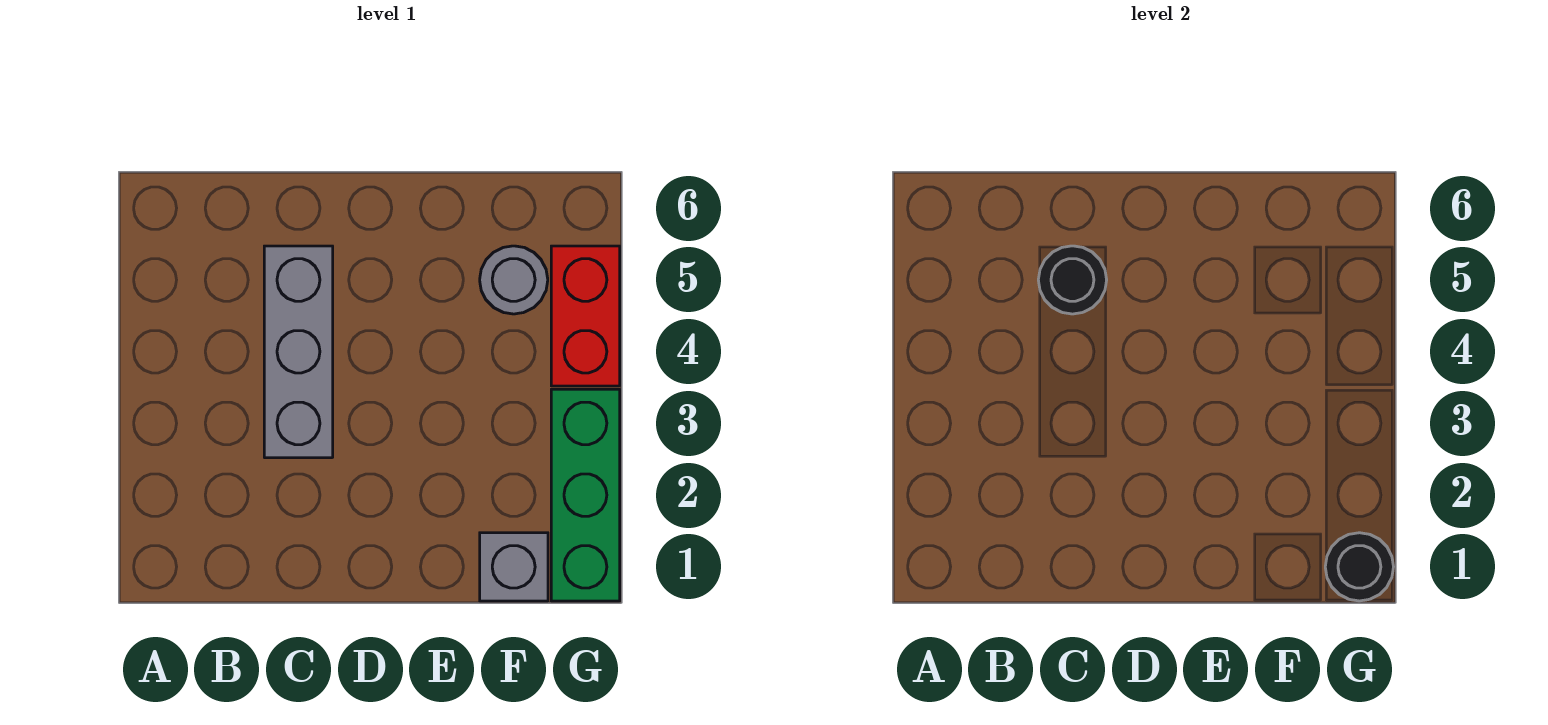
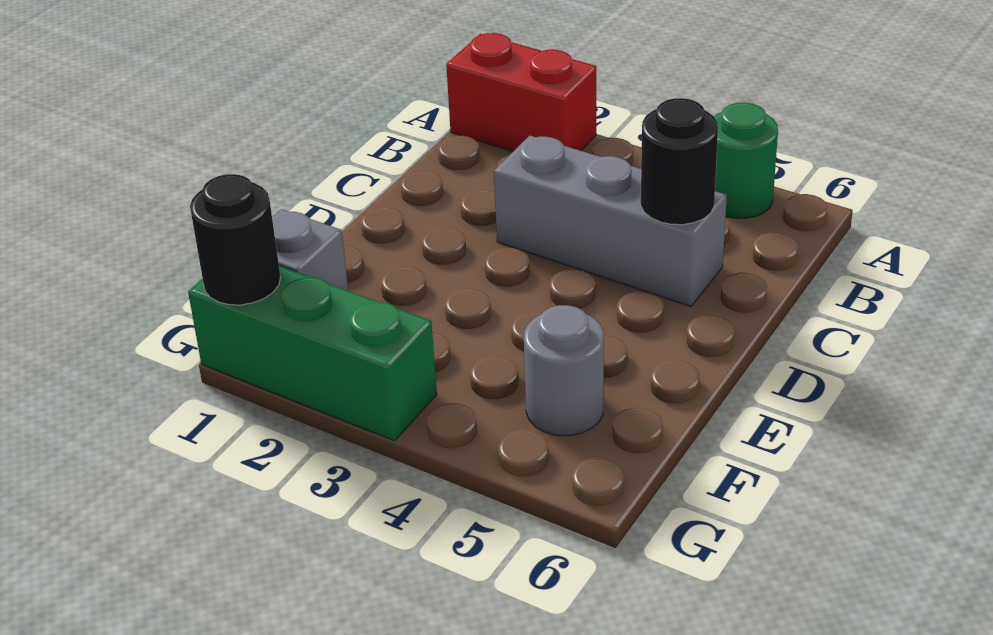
none -> green round brick A5 level 1
red brick G4:G5 level 1 -> red brick A1:A2 level 1

